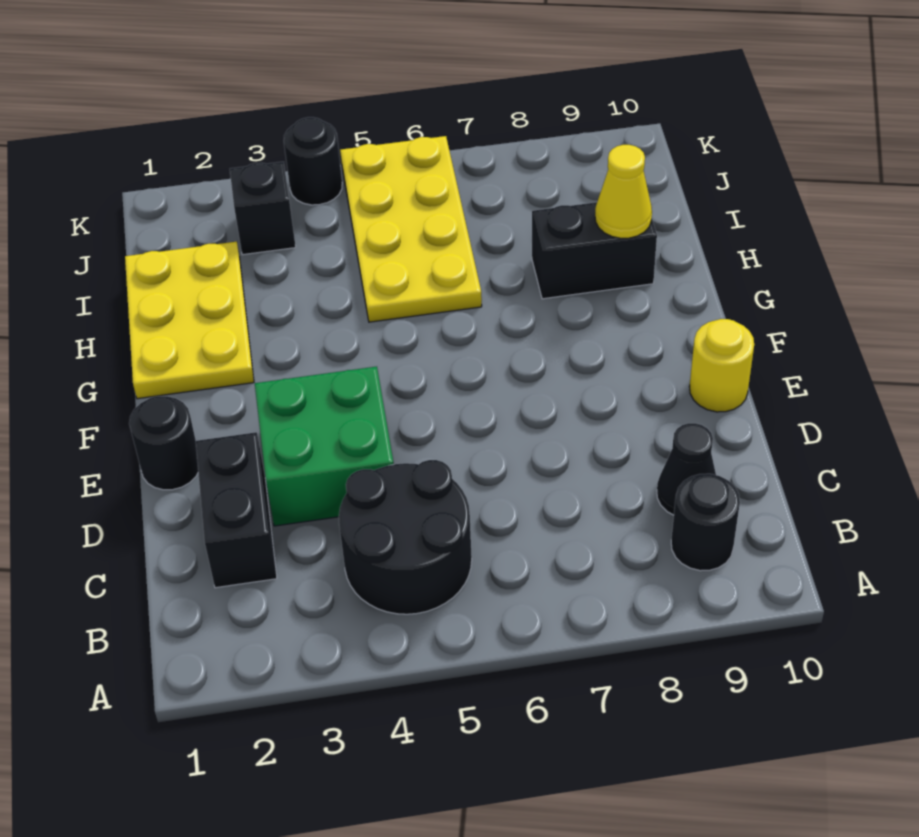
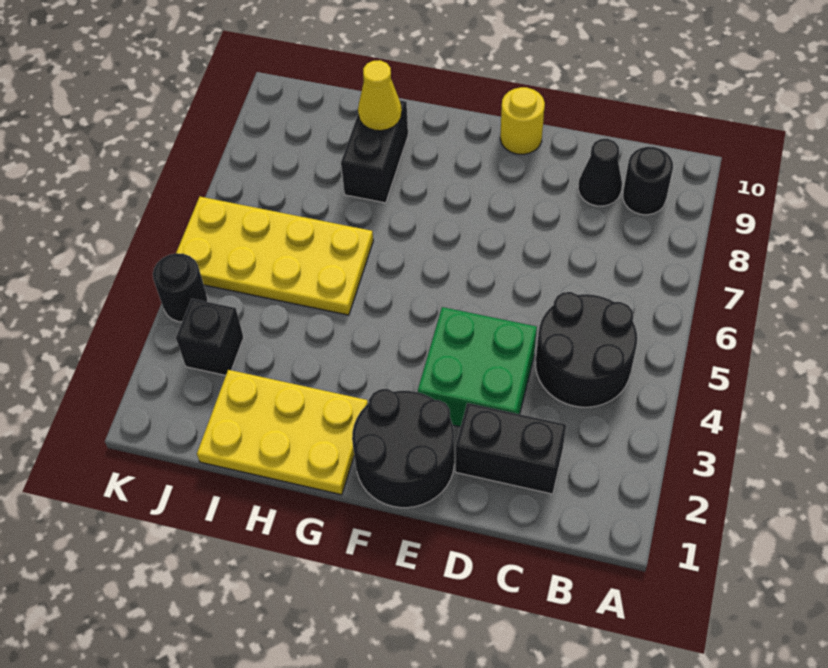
black round brick E1 level 1 -> black round brick E1:F2 level 1

